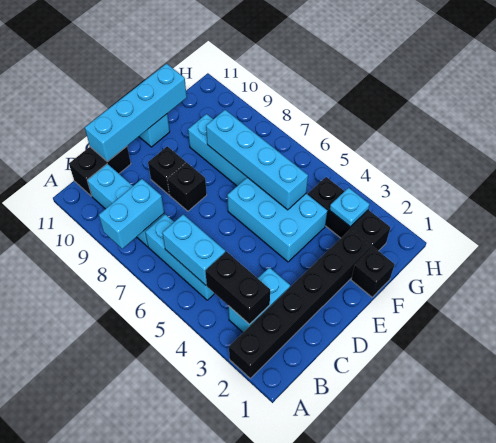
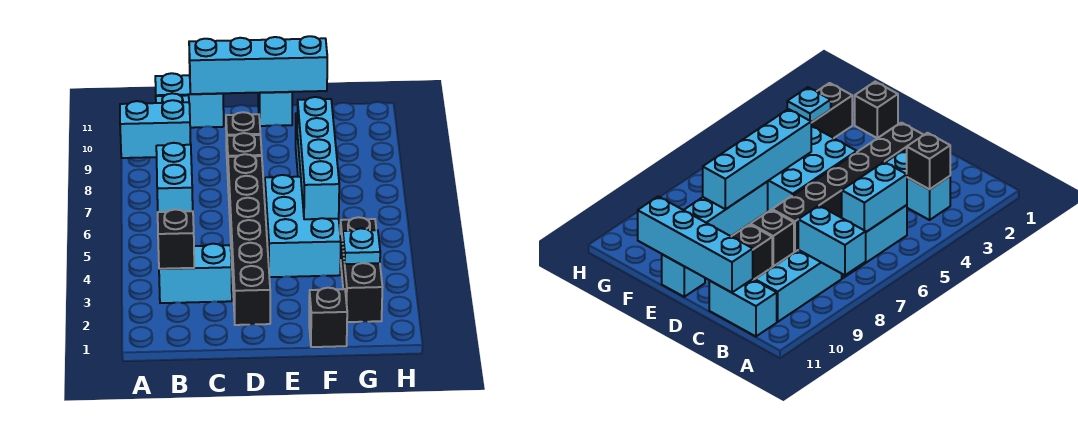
black brick A2:F2 level 1 -> black brick D2:D7 level 1
black brick B3:B4 level 2 -> black brick B3 level 2
black brick B11:C11 level 1 -> cyan brick B11:C11 level 1

